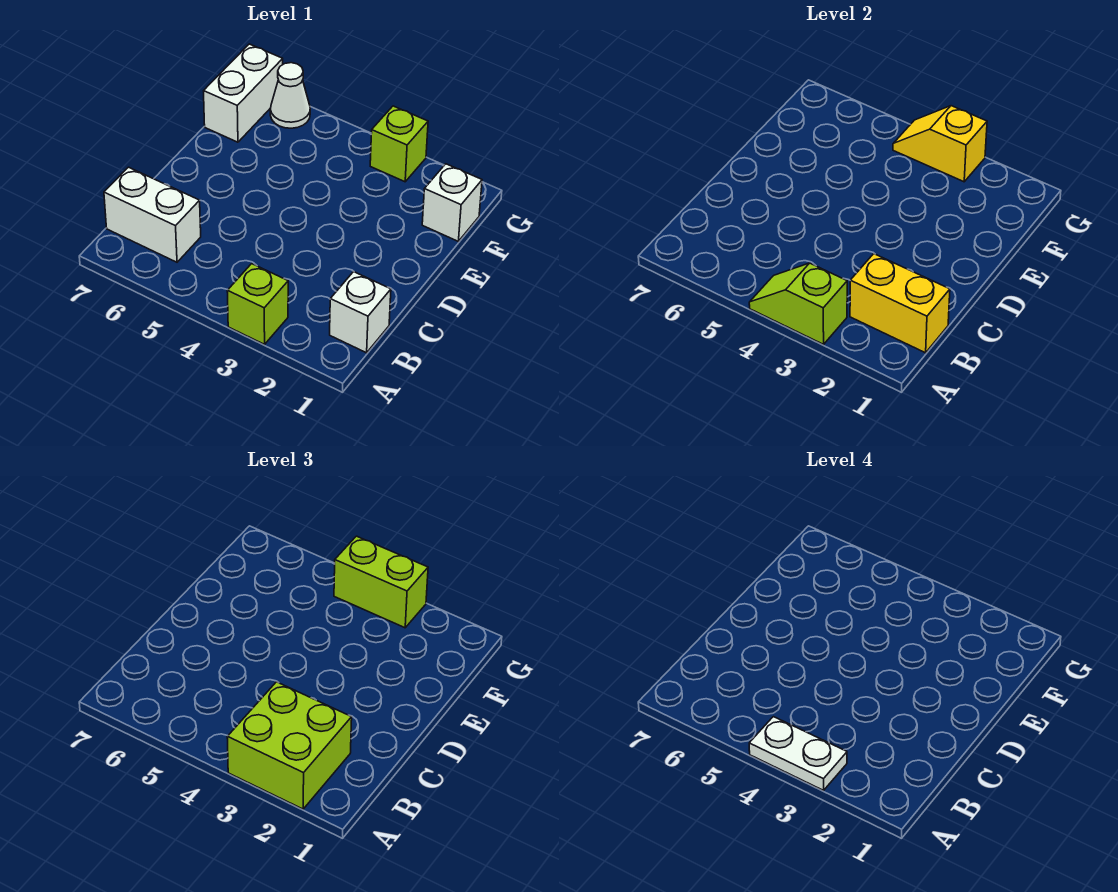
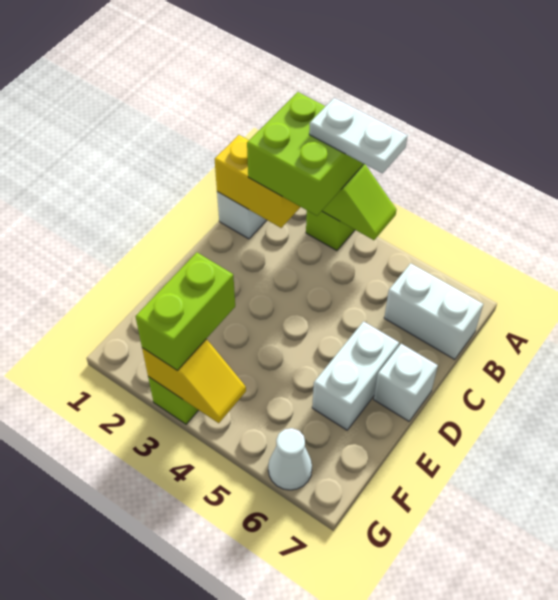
white brick F1 level 1 -> white brick D7 level 1
white brick F7:G7 level 1 -> white brick D6:E6 level 1
lime brick G3:G4 level 3 -> lime brick F3:G3 level 3

